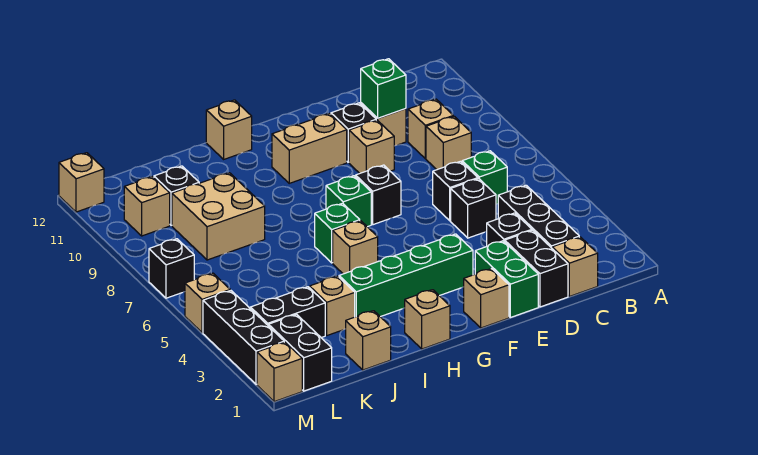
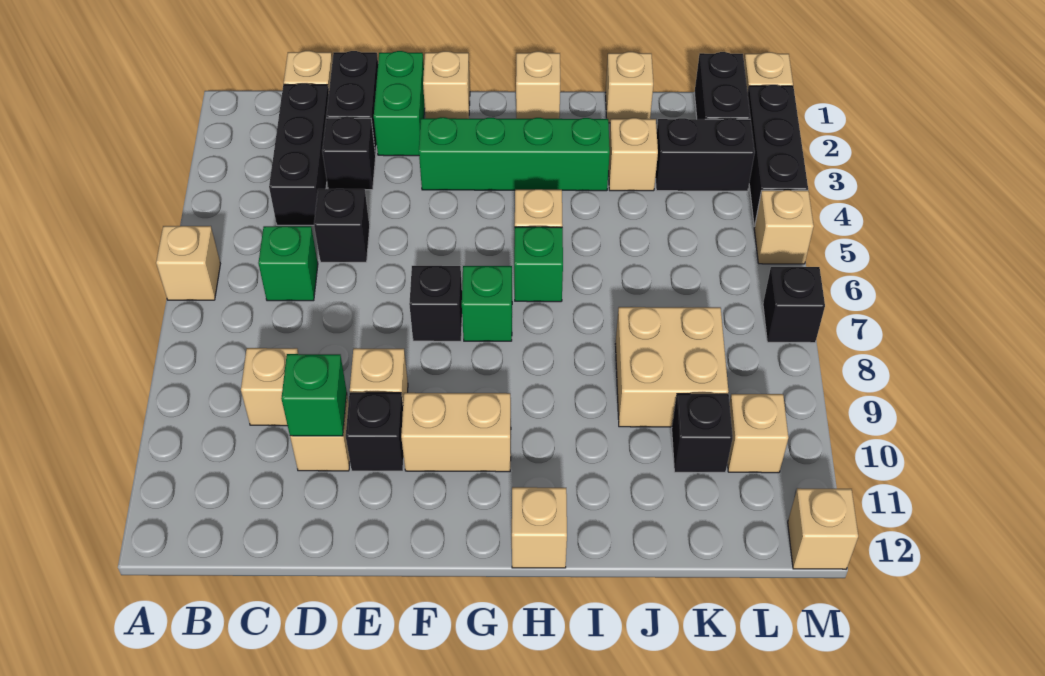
tan brick C8 level 1 -> tan brick A6 level 1
black brick D6 level 1 -> none

